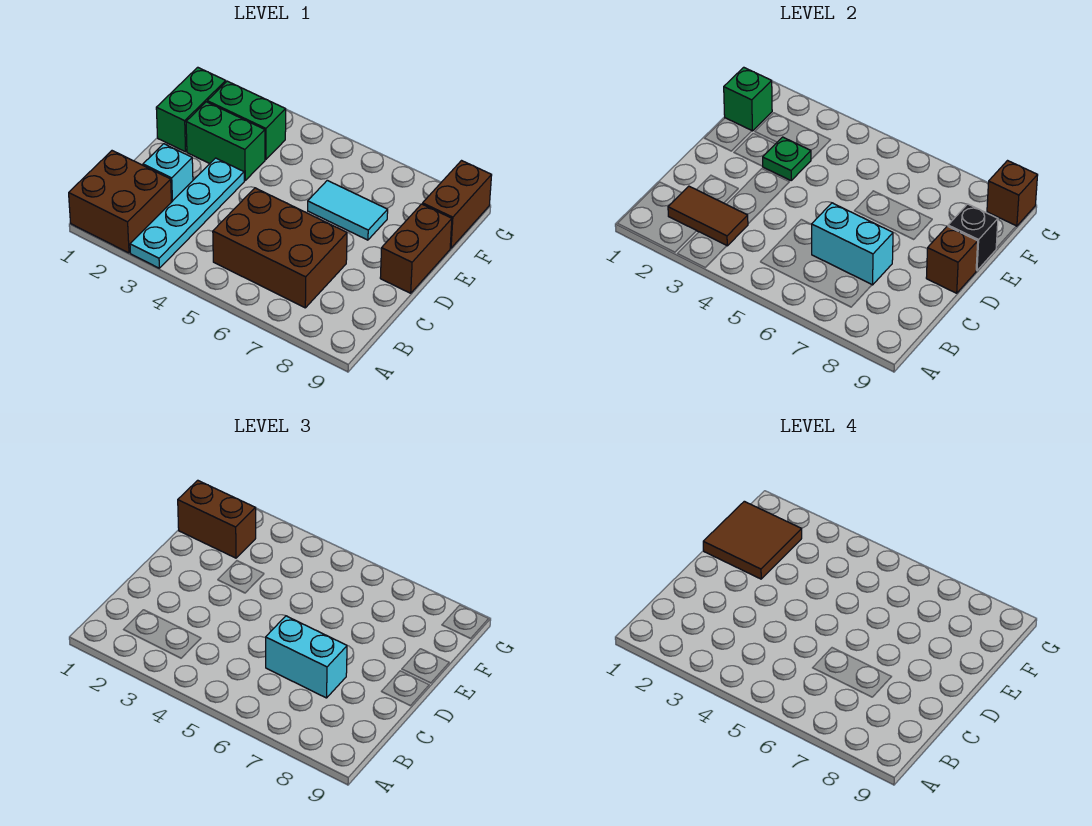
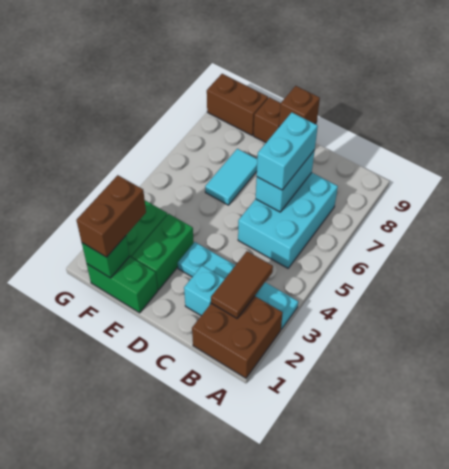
brown brick B5:C7 level 1 -> cyan brick B5:C7 level 1
brown tile E1:F2 level 4 -> none
green plate E3 level 2 -> none
black brick E9 level 2 -> none
brown brick G9 level 2 -> none

